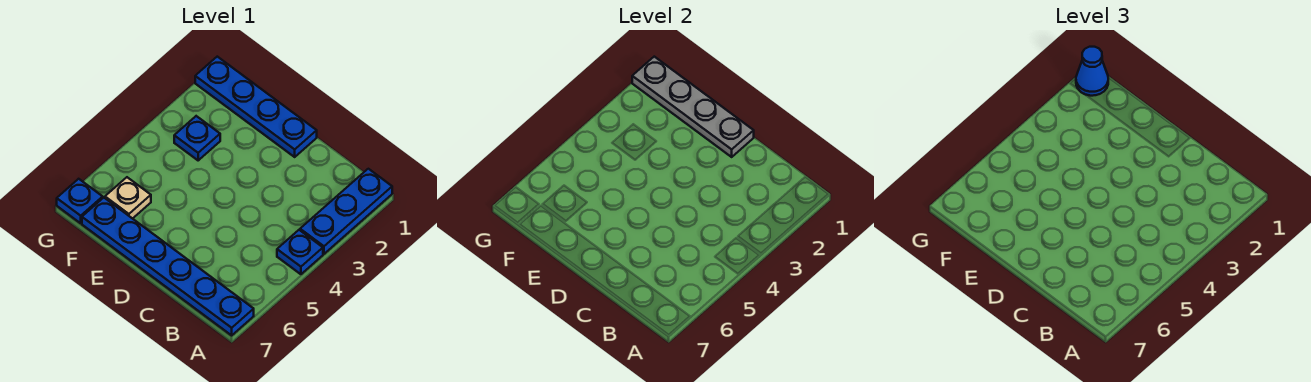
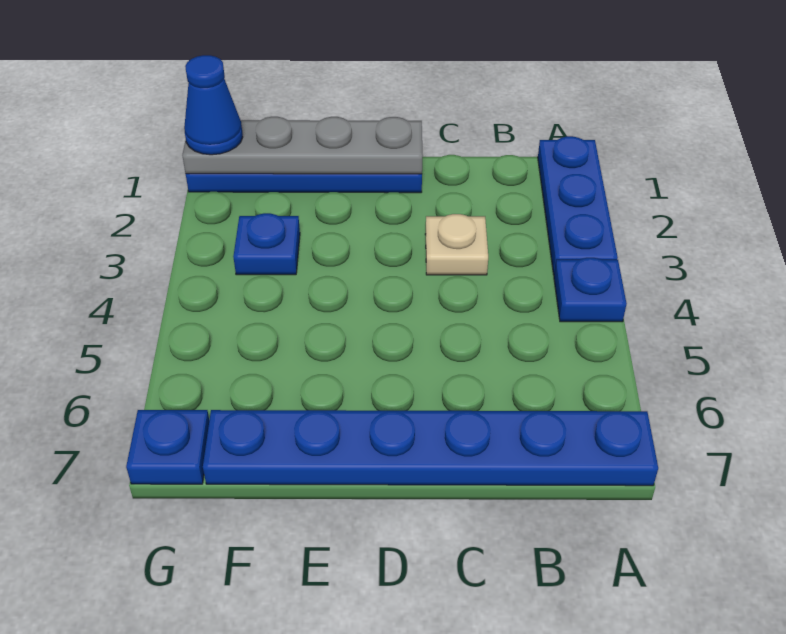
tan plate F6 level 1 -> tan plate C3 level 1

